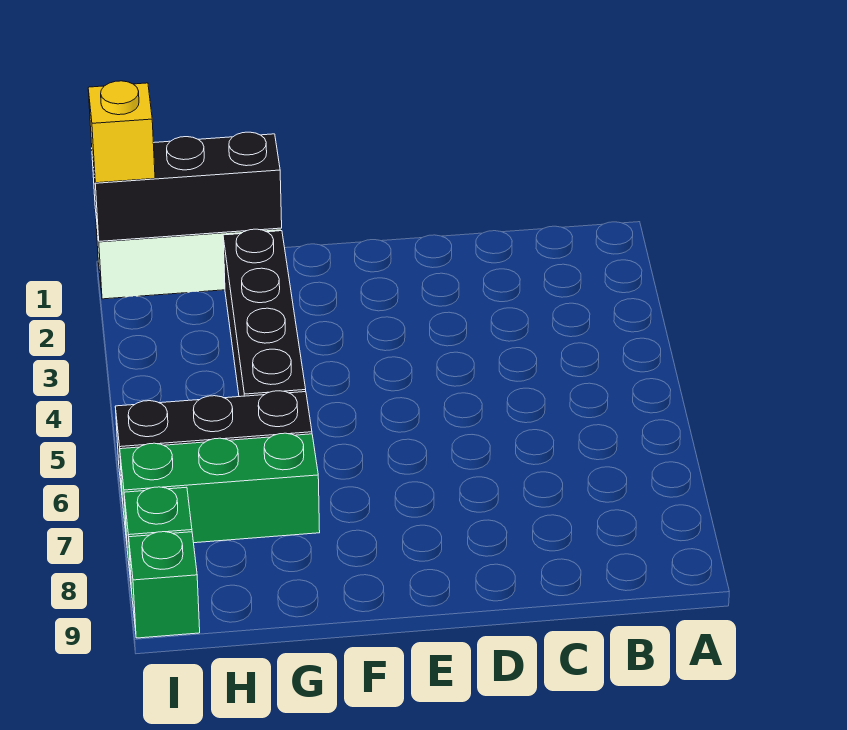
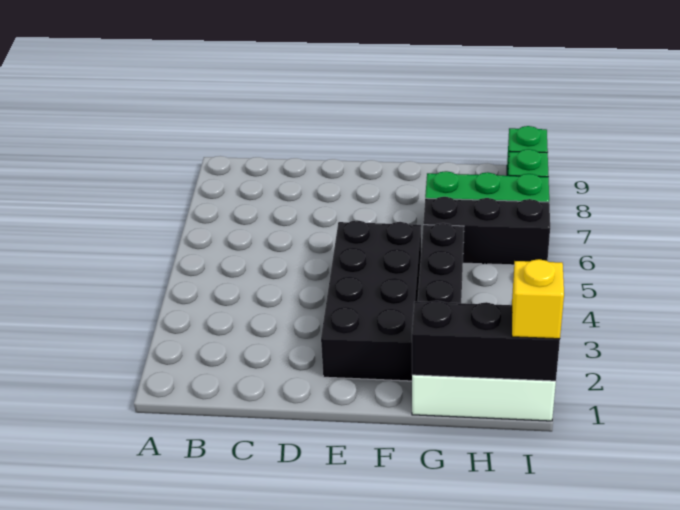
none -> black brick E2:F5 level 1

